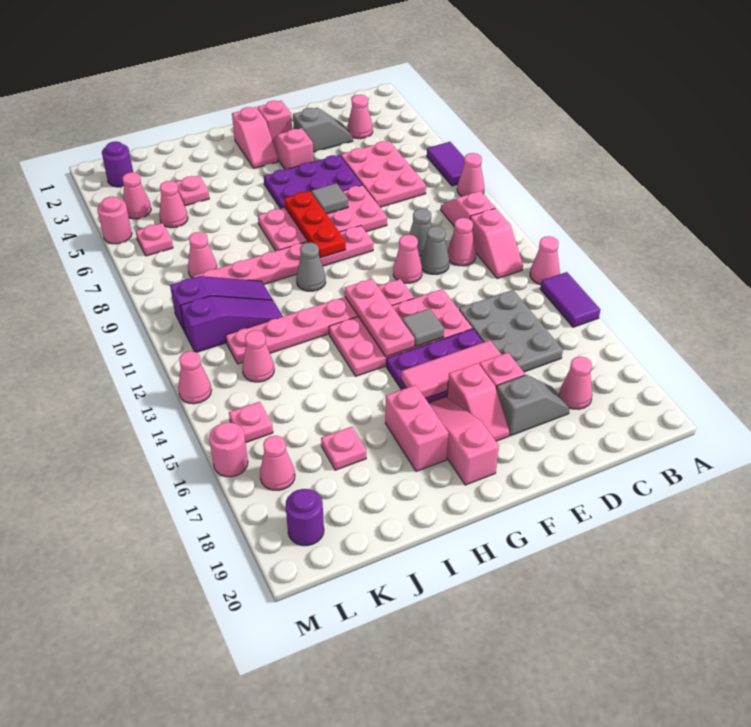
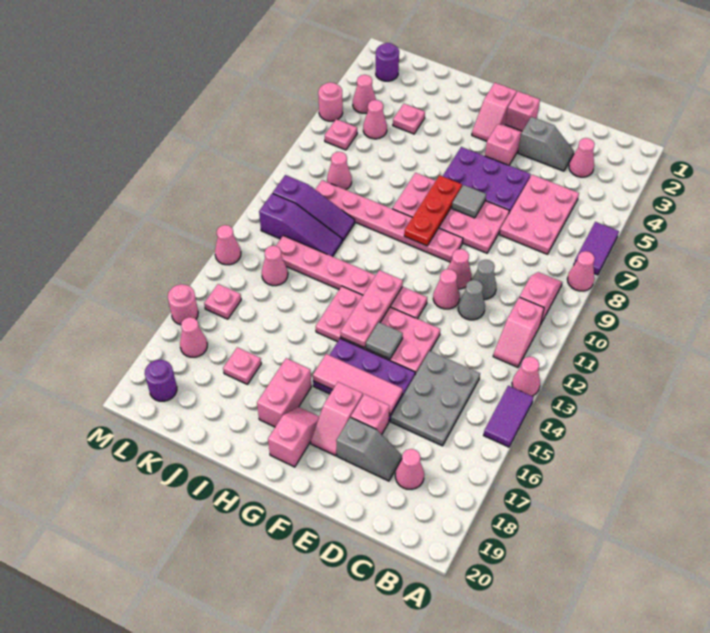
pink cone C11 level 1 -> pink cone E10 level 1
pink slope G17:G19 level 1 top 19 -> pink slope G18:G19 level 1 top 19
grey cone H10 level 1 -> none

